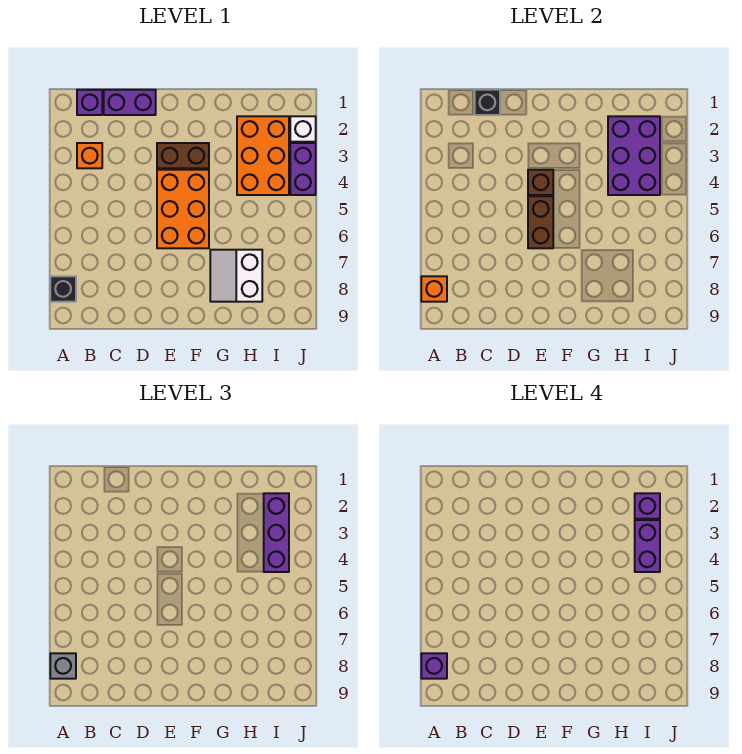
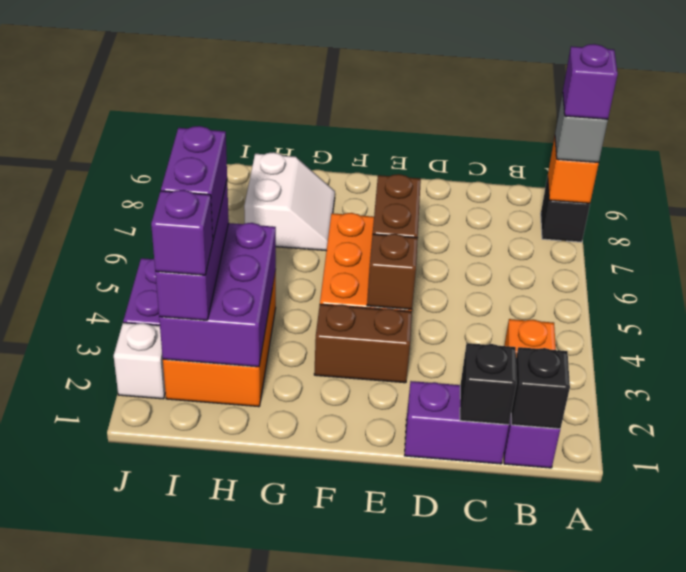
none -> black brick B1 level 2

